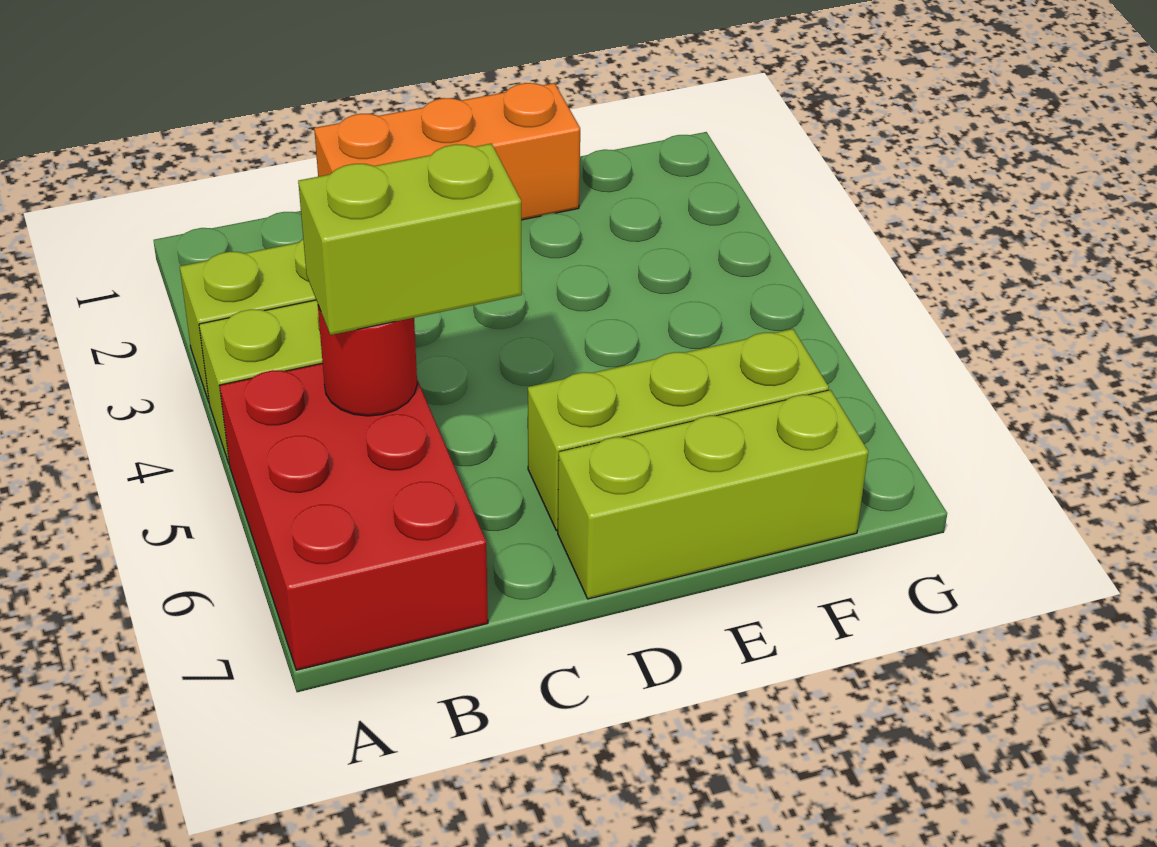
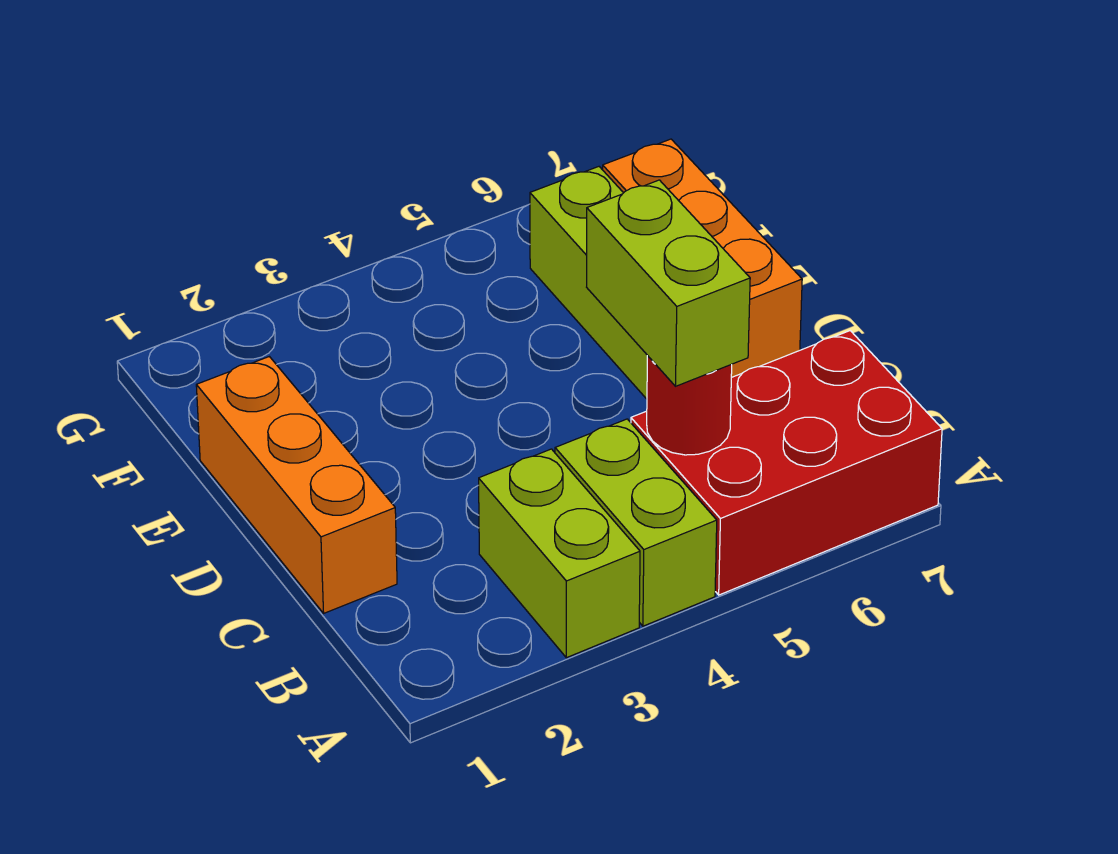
lime brick D7:F7 level 1 -> orange brick D7:F7 level 1

